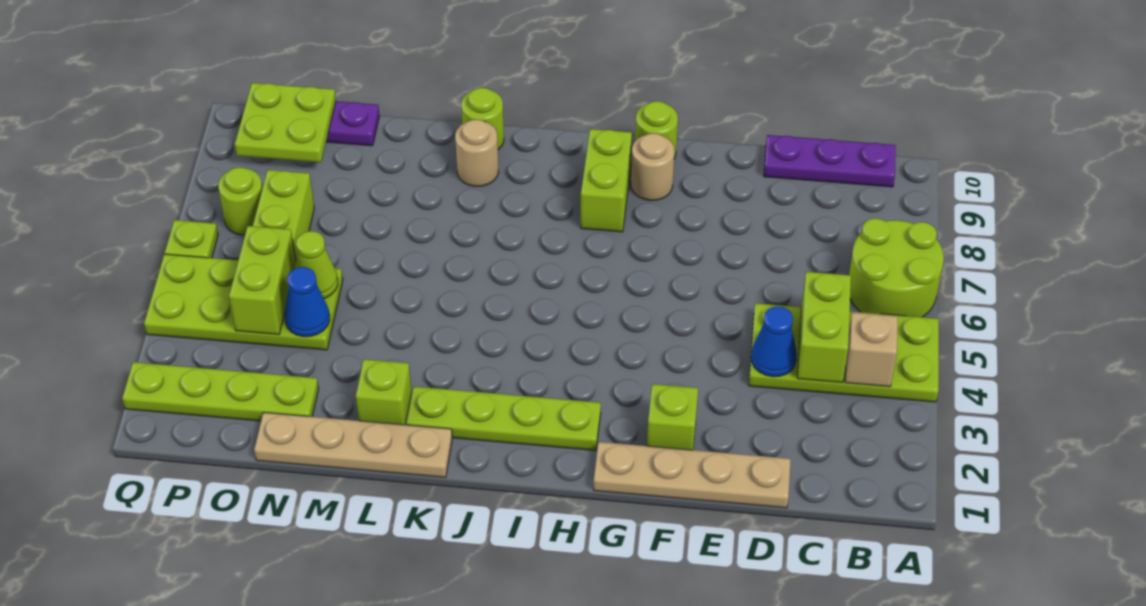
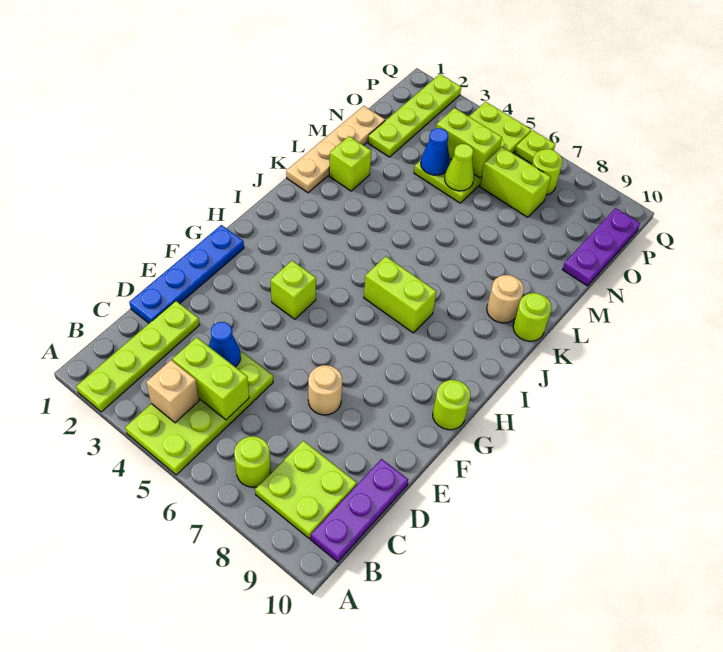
lime round brick A6:B7 level 1 -> lime round brick B7 level 1
tan plate D1:G1 level 1 -> blue plate D1:G1 level 1
lime brick F2 level 1 -> lime brick G4 level 1
tan round brick G9 level 1 -> tan round brick E7 level 1
lime plate H2:K2 level 1 -> lime plate A2:D2 level 1
lime brick H8:H9 level 1 -> lime brick I6:I7 level 1
lime plate O9:P10 level 2 -> lime plate B8:C9 level 1

